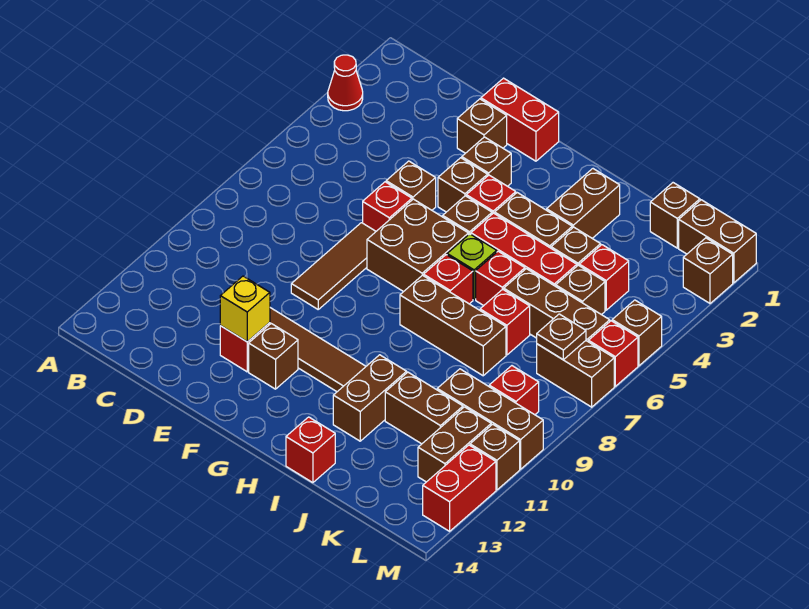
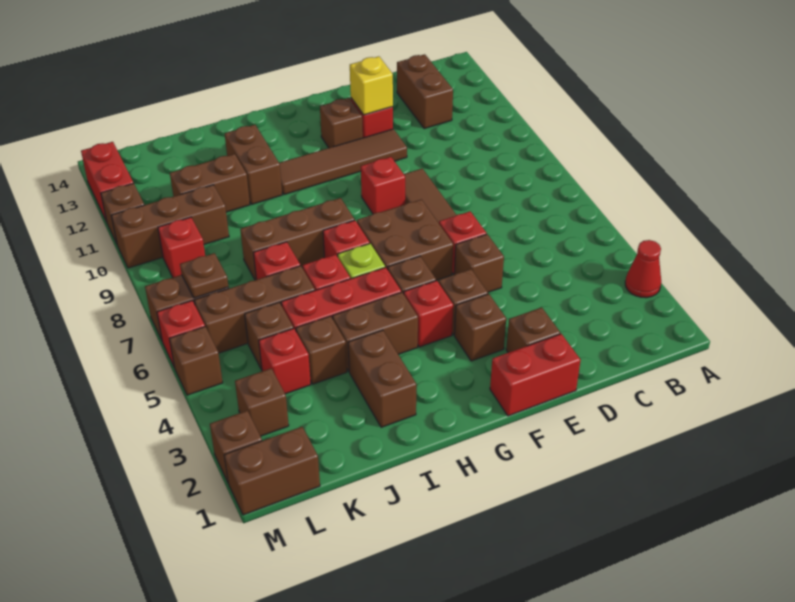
red brick I14 level 1 -> red brick F9 level 1
brown brick K1 level 1 -> brown brick L3 level 1
brown brick L11:L12 level 1 -> brown brick C12:C13 level 1

